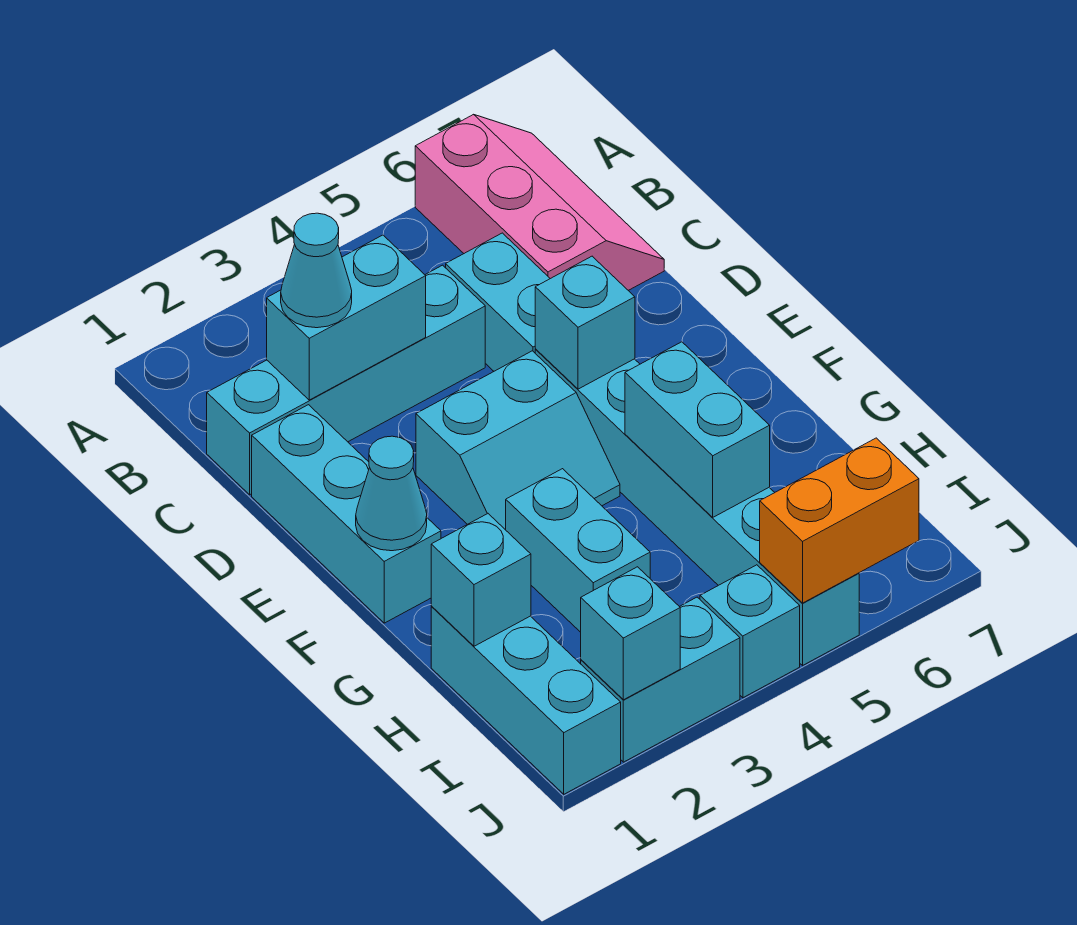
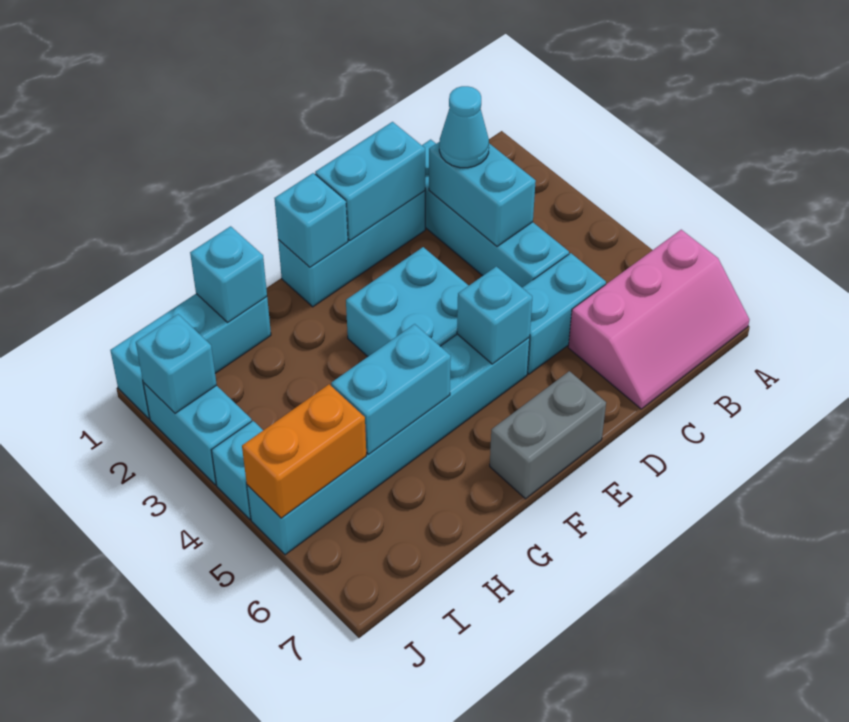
cyan slope E3:F4 level 1 top E -> cyan brick E3:F4 level 1
none -> grey brick E7:F7 level 1
cyan cone F1 level 2 -> cyan brick F1 level 2
cyan brick G3:H3 level 1 -> cyan brick D1:E1 level 2
orange brick J5:J6 level 2 -> orange brick I5:J5 level 2

